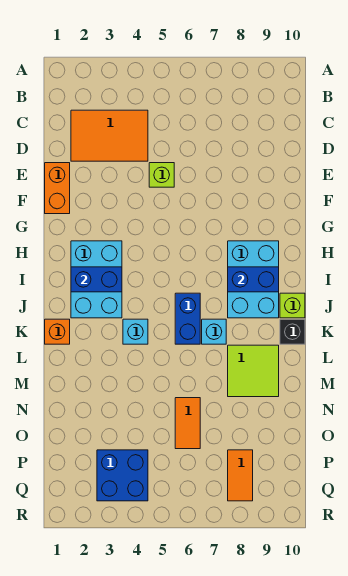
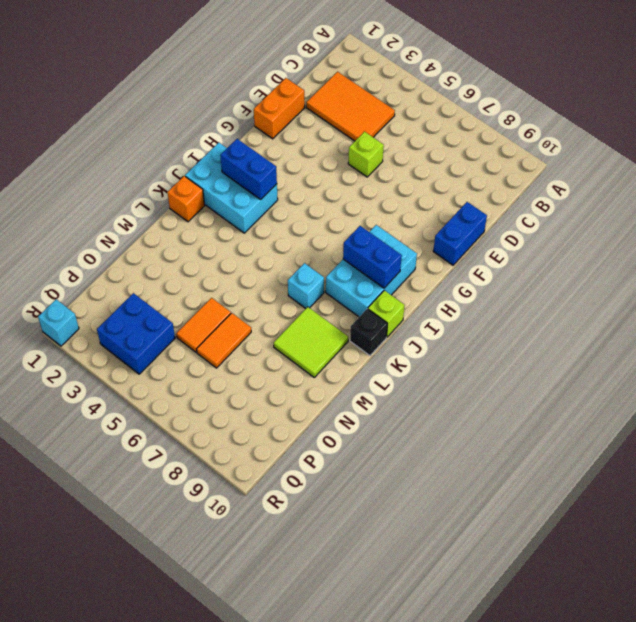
cyan brick H2:J3 level 1 -> cyan brick I1:J3 level 1
blue brick J6:K6 level 1 -> blue brick E10:F10 level 1
cyan brick K4 level 1 -> cyan brick R1 level 1
orange tile P8:Q8 level 1 -> orange tile N5:O5 level 1

